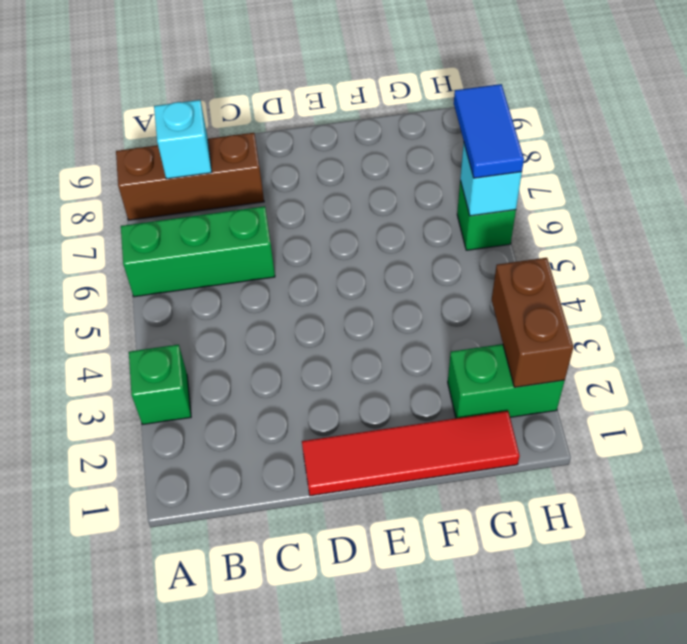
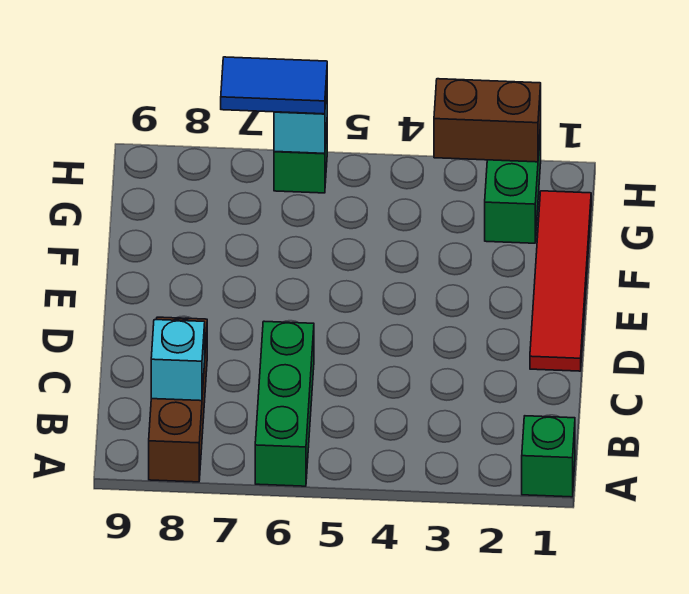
green brick A3 level 1 -> green brick A1 level 1

